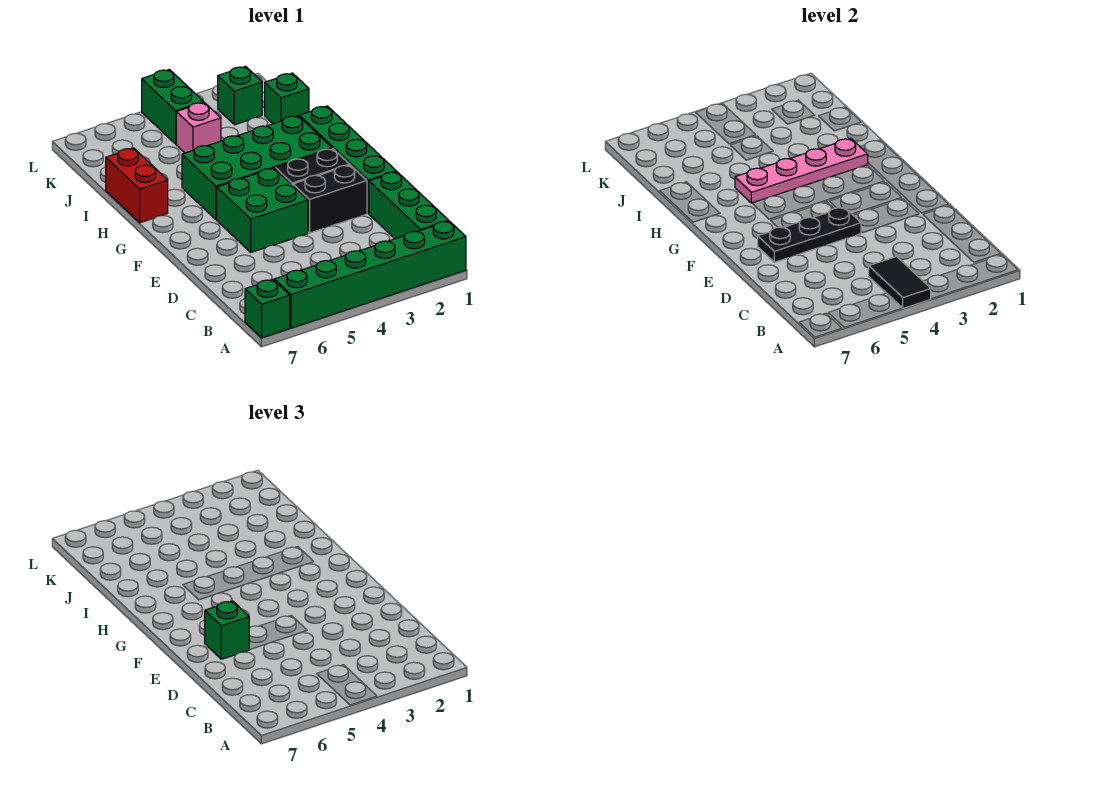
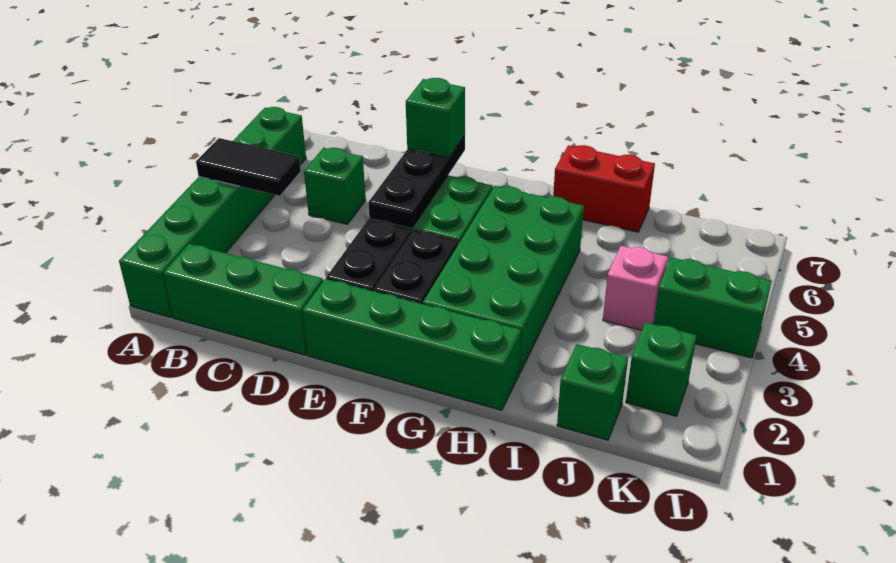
green brick A7 level 1 -> green brick C5 level 1
pink plate H2:H5 level 2 -> none

